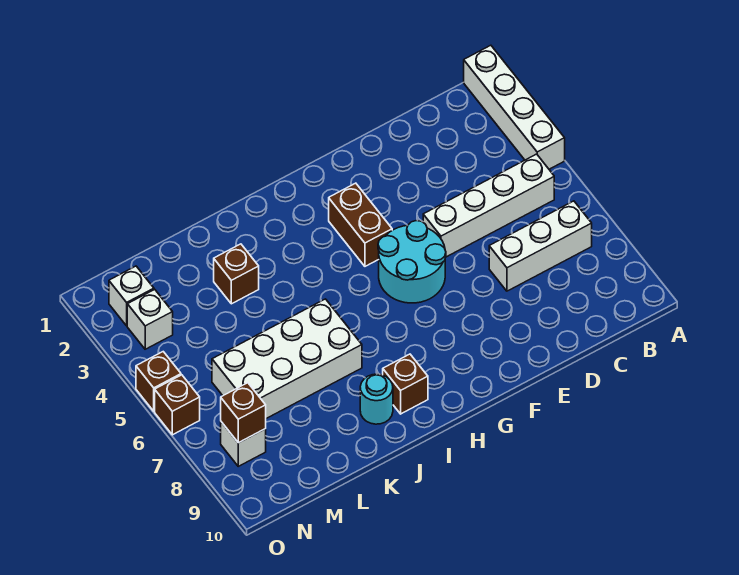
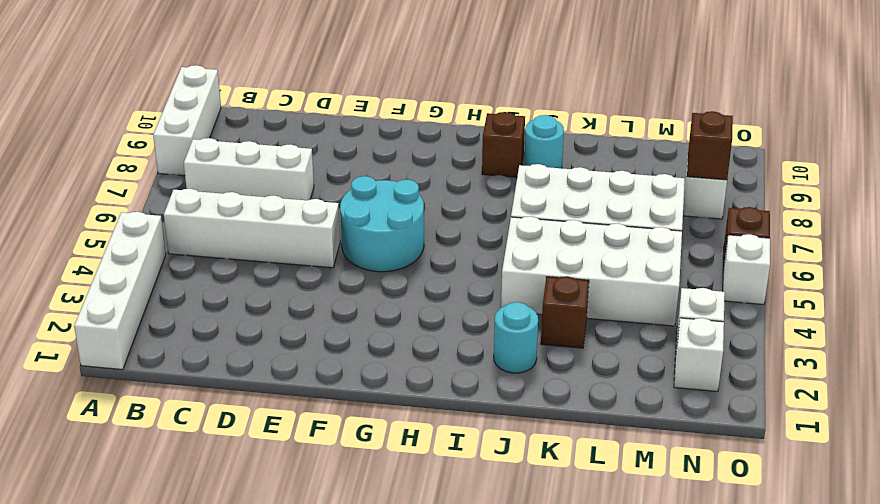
none -> white brick A8:A10 level 1
brown brick G3:G4 level 1 -> none
none -> cyan round brick J2 level 1
none -> white brick J4:M5 level 1
brown brick O5 level 1 -> white brick O5 level 1

